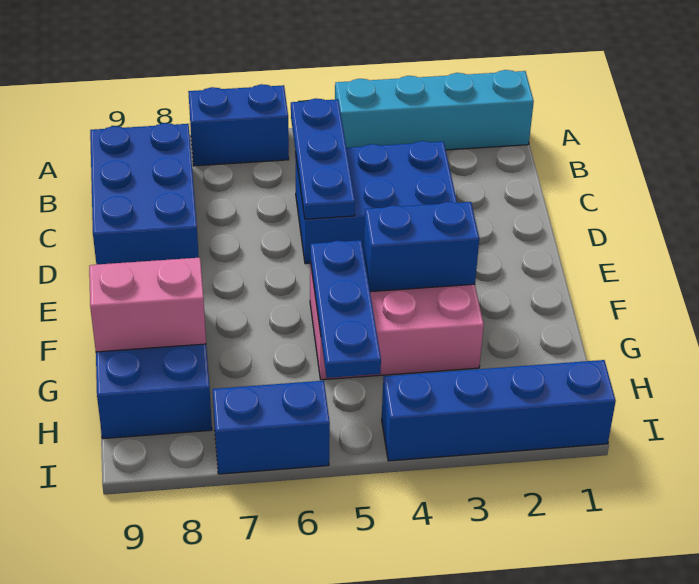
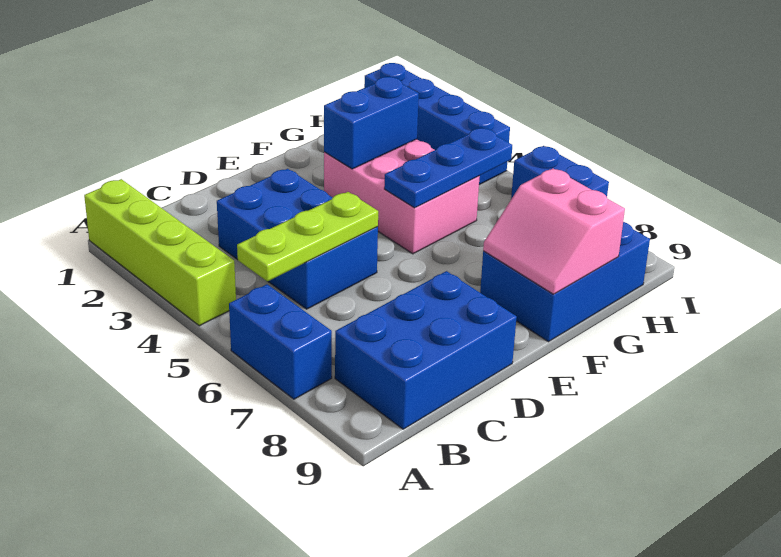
cyan brick A1:A4 level 1 -> lime brick A1:A4 level 1
blue plate B5:D5 level 2 -> lime plate B5:D5 level 2
blue brick F3:F4 level 2 -> blue brick F3:G3 level 2

